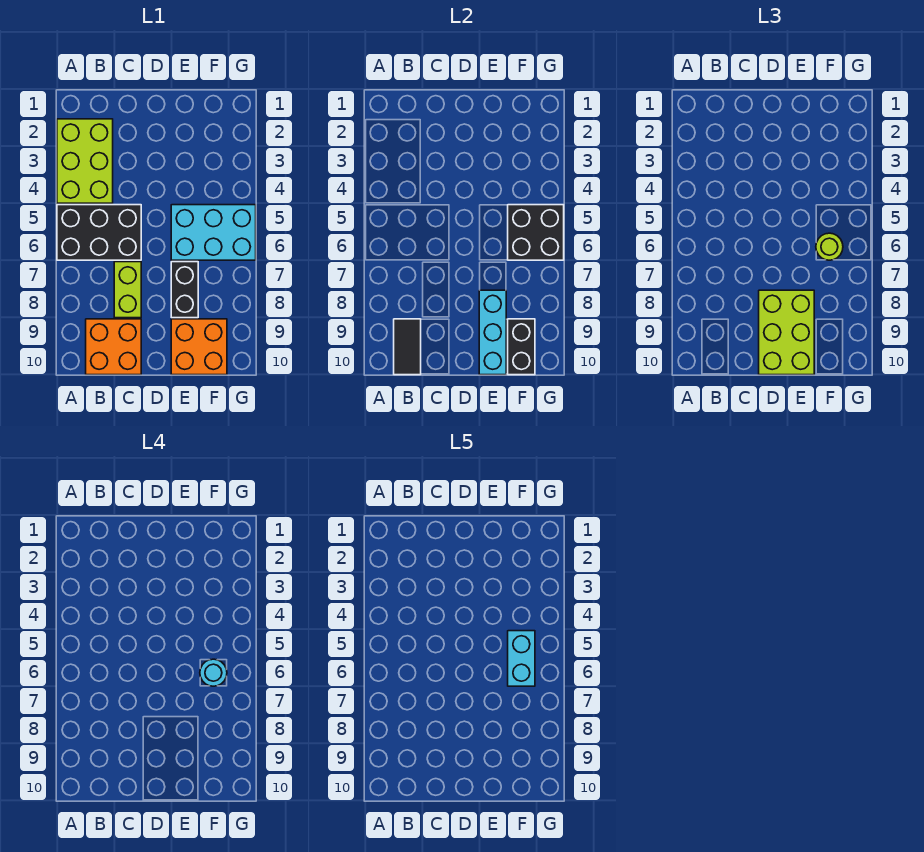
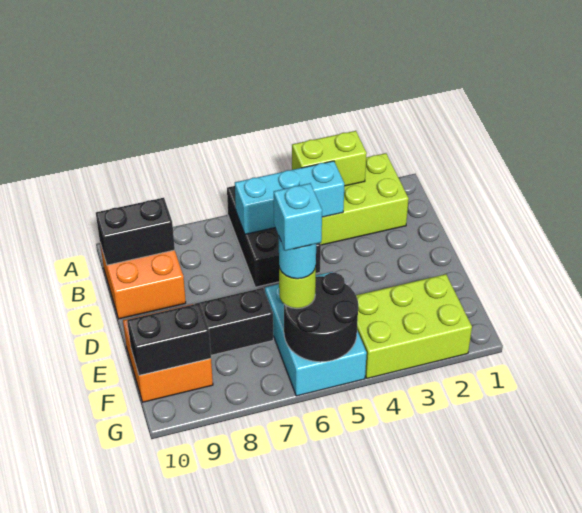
black tile B9:B10 level 2 -> black brick B9:B10 level 2
lime brick C7:C8 level 1 -> lime brick A3:A4 level 2
lime brick D8:E10 level 3 -> lime brick F2:G4 level 1
cyan brick E8:E10 level 2 -> cyan brick B4:B6 level 2
black brick F5:G6 level 2 -> black round brick F5:G6 level 2
cyan brick F5:F6 level 5 -> cyan brick F6 level 5

